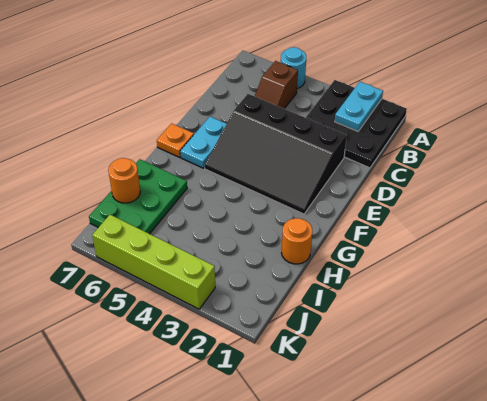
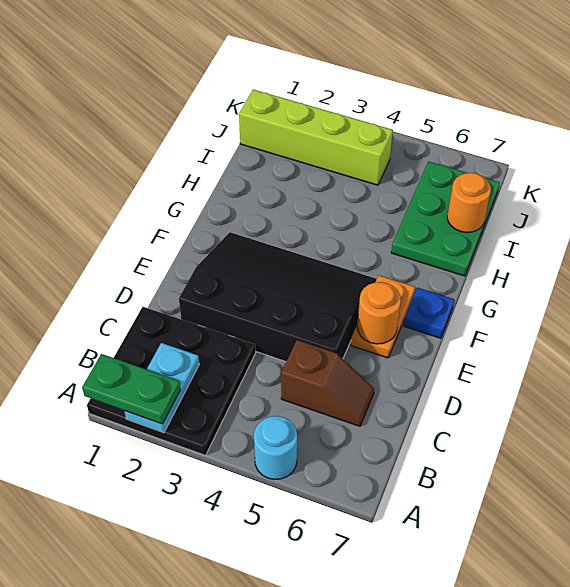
none -> green plate A1:A2 level 3
brown slope B5:C5 level 1 top B -> brown slope C5:C6 level 1 top 5
cyan plate E6:F6 level 1 -> orange plate E6:F6 level 1
orange plate F7 level 1 -> blue plate F7 level 1
orange round brick H1 level 1 -> orange round brick E6 level 2
lime brick K3:K6 level 1 -> lime brick J1:J4 level 1

